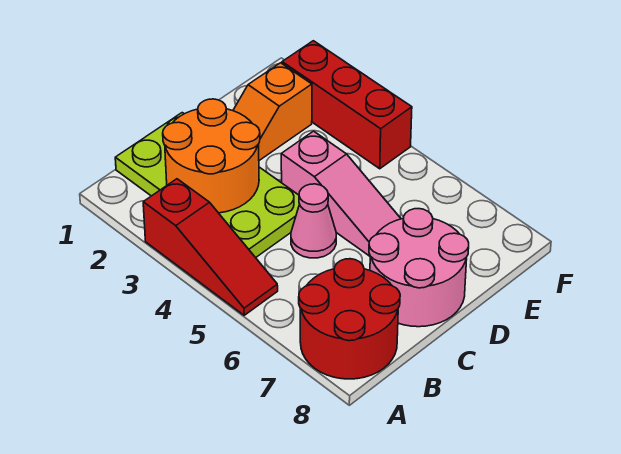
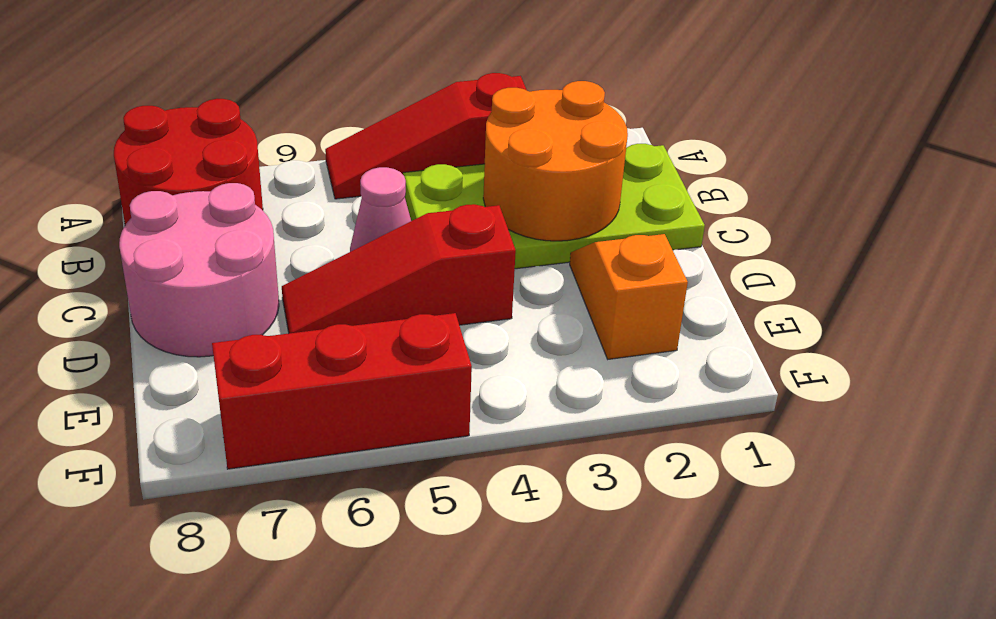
pink slope D4:D6 level 1 top 4 -> red slope D4:D6 level 1 top 4
red brick F2:F4 level 1 -> red brick F5:F7 level 1

